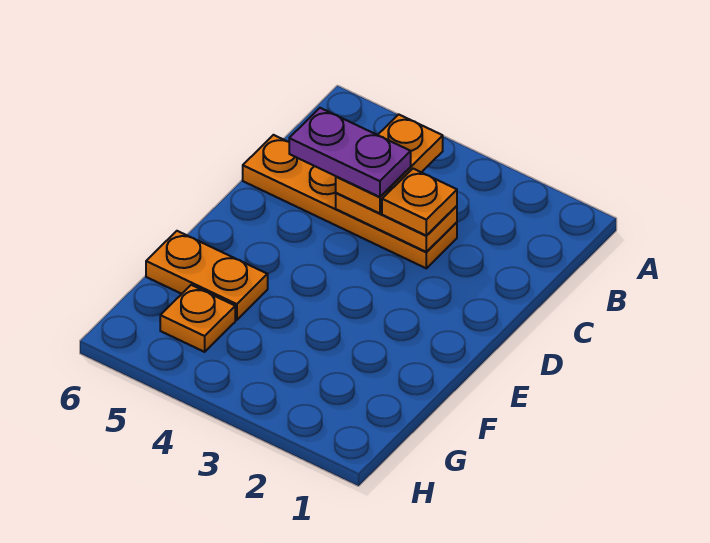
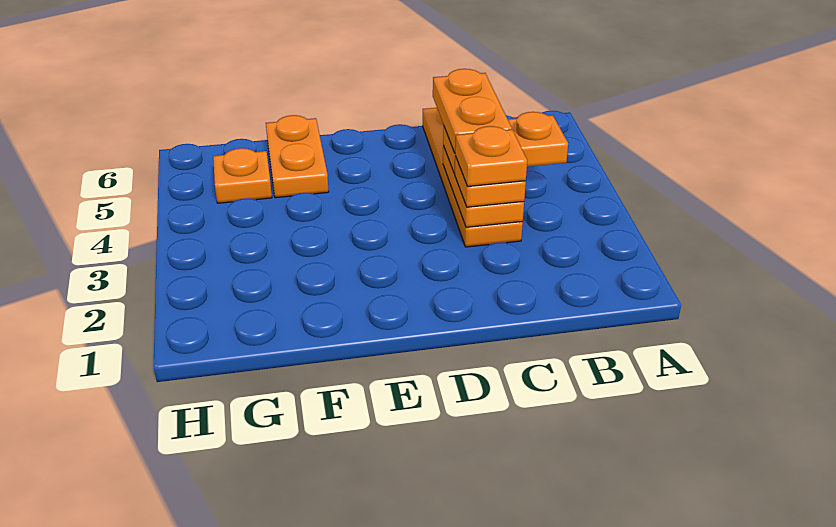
none -> orange plate C3 level 4
purple plate C4:C5 level 4 -> orange plate C4:C5 level 4

